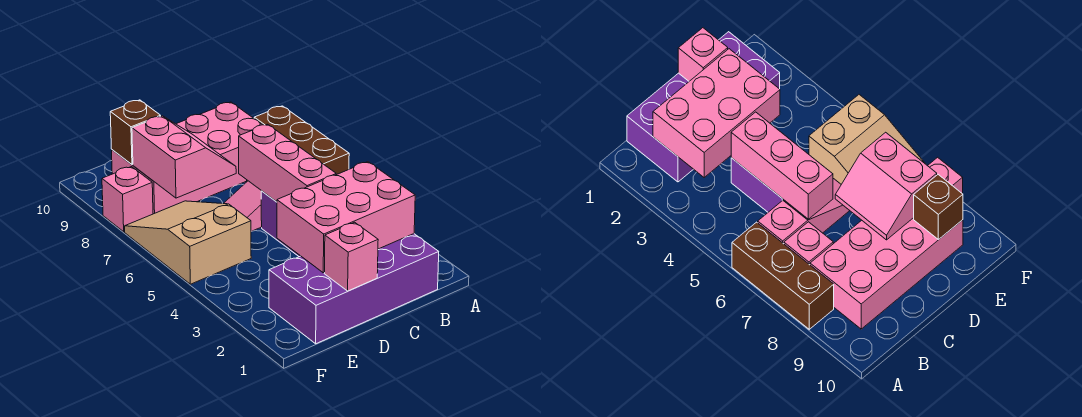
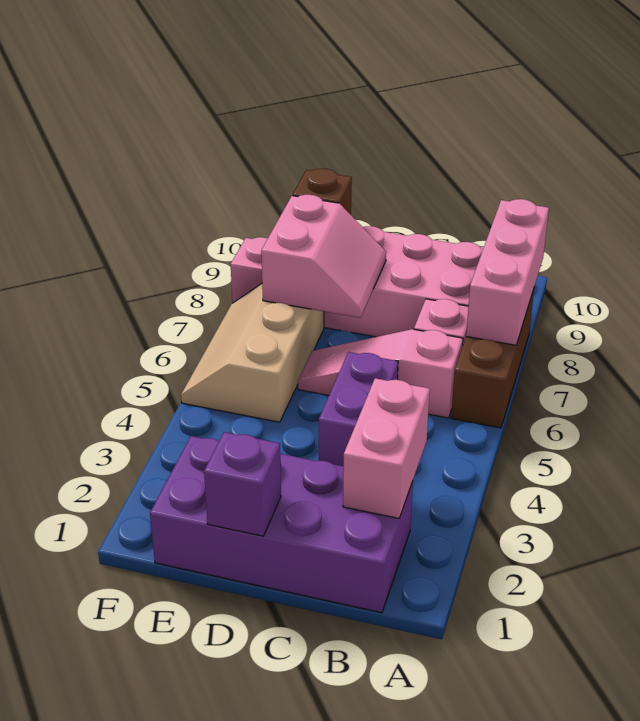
pink brick B2:D3 level 2 -> pink brick B2:B3 level 2
pink brick C4:C6 level 2 -> pink brick A7:A9 level 2
pink brick D1 level 2 -> purple brick D1 level 2
tan slope E5:F7 level 1 top 5 -> tan slope E5:F7 level 1 top E

